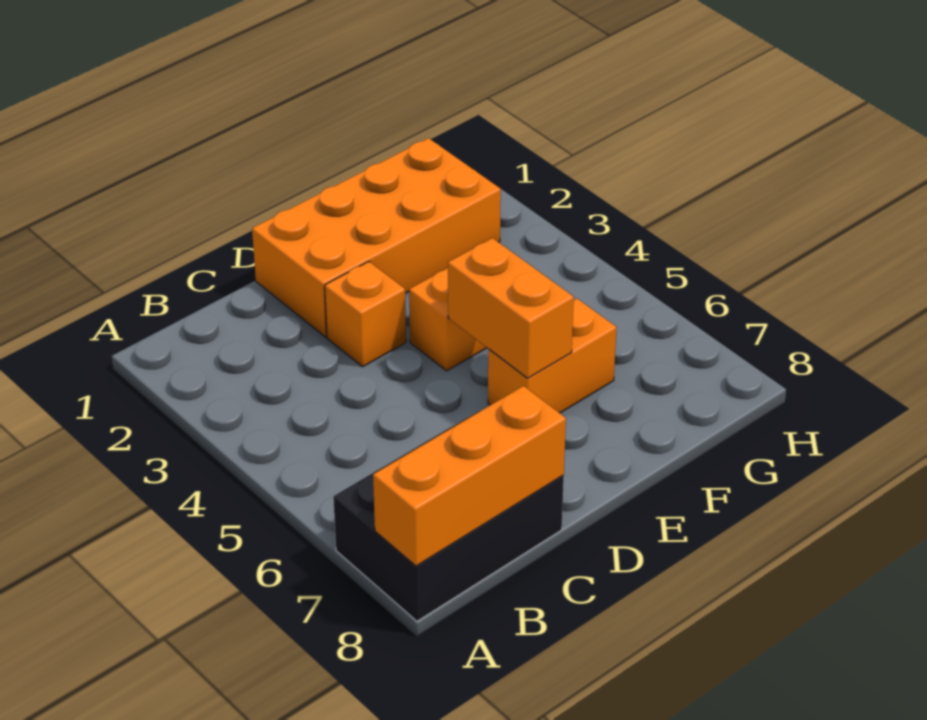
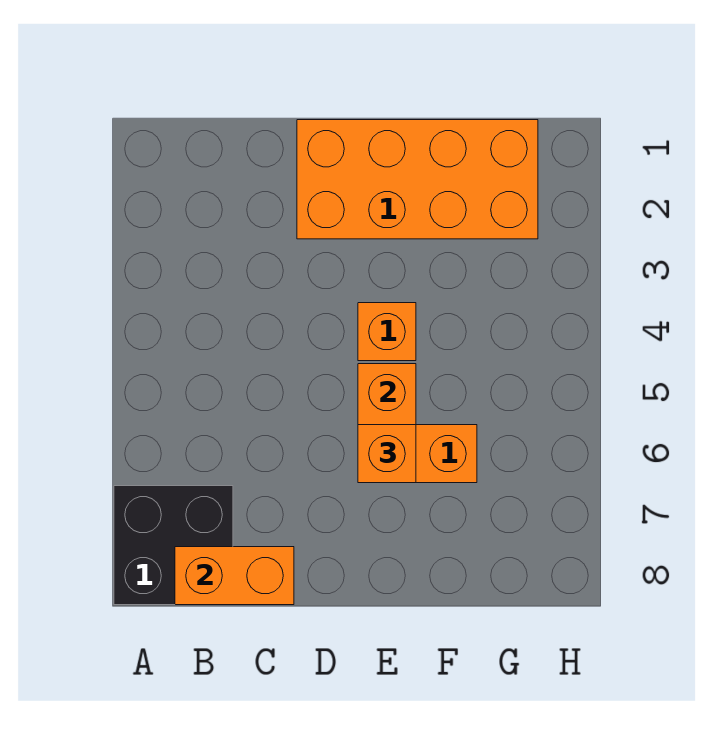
black brick A7:C8 level 1 -> black brick A7:B8 level 1
orange brick A8:C8 level 2 -> orange brick B8:C8 level 2
orange brick D3 level 1 -> orange brick E6 level 3

